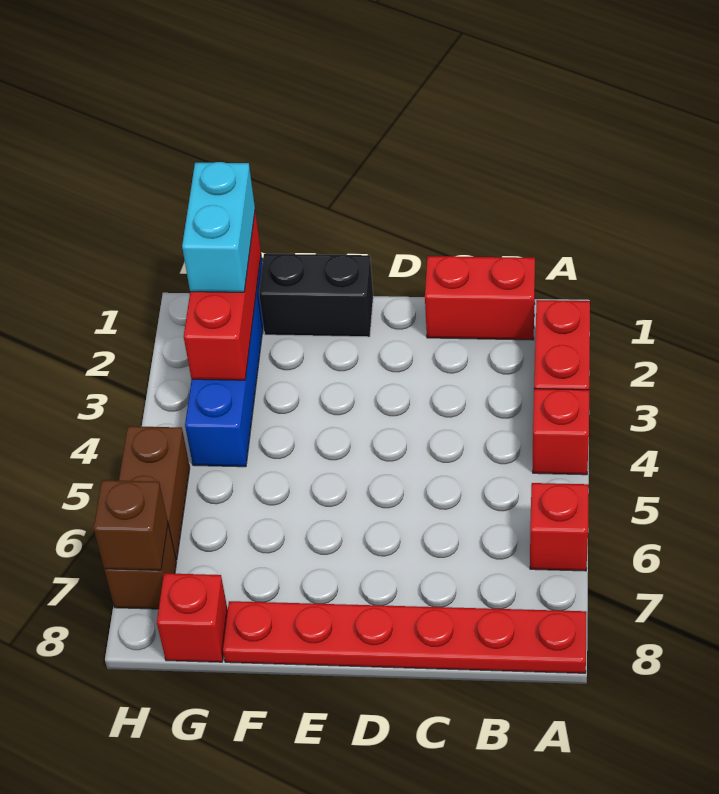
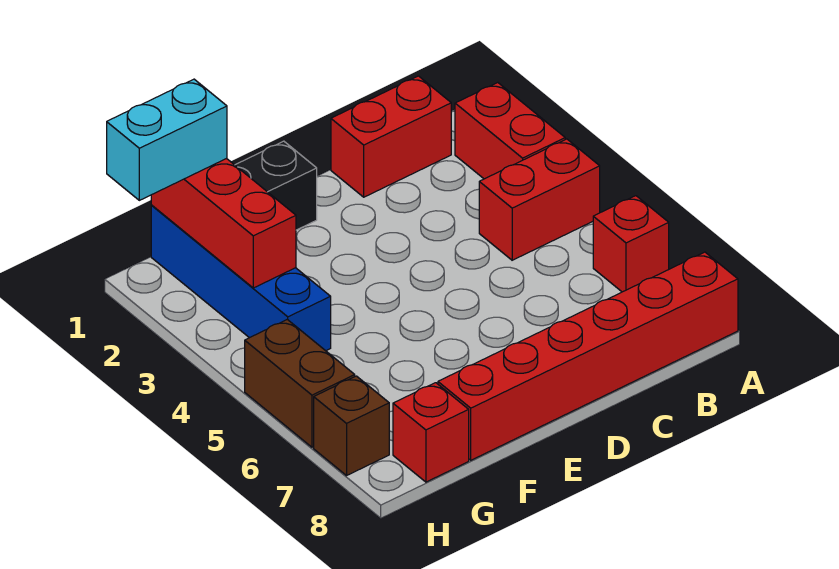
red brick A4 level 1 -> red brick A4:B4 level 1
red plate A8:F8 level 1 -> red brick A8:F8 level 1
cyan brick G1:G2 level 3 -> cyan brick G1:H1 level 3
brown brick H7 level 2 -> none

